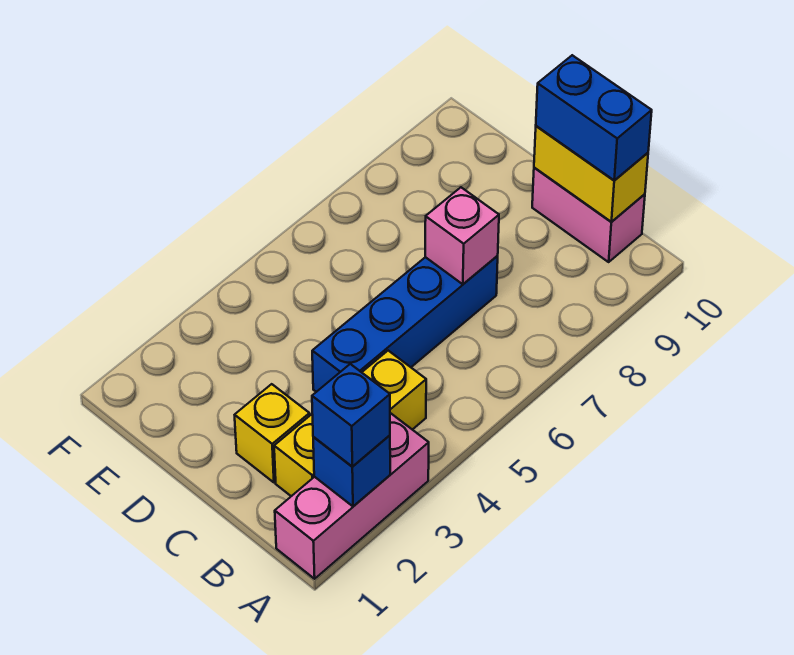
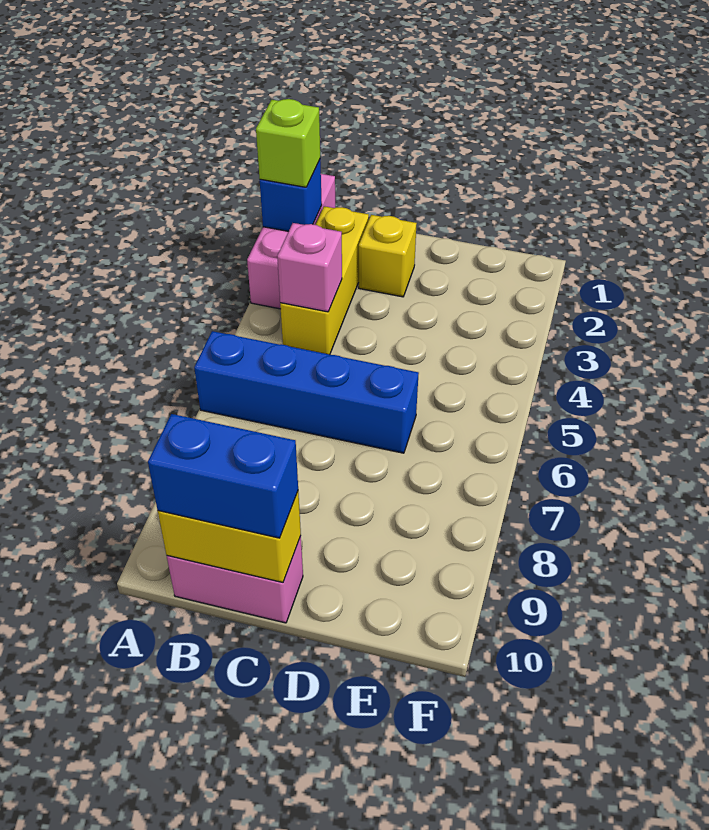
blue brick A2 level 3 -> lime brick A2 level 3
blue brick C4:C7 level 1 -> blue brick A6:D6 level 1
pink brick C7 level 2 -> pink brick B4 level 2

